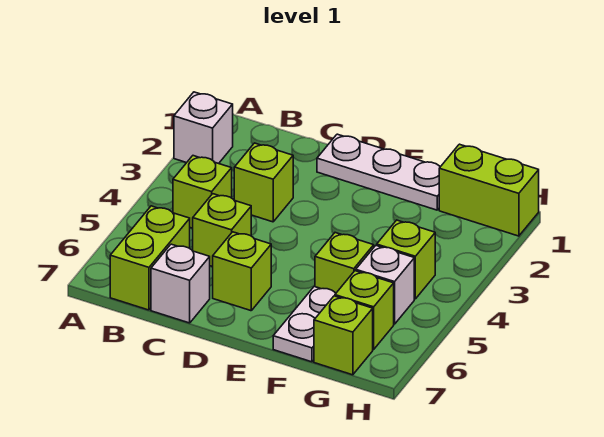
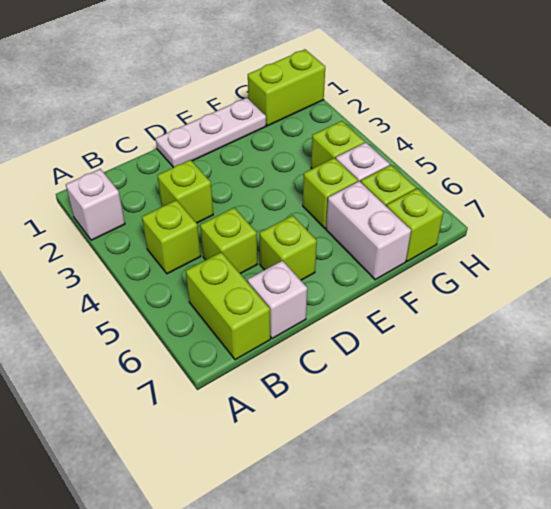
white plate F6:F7 level 1 -> white brick F6:F7 level 1

